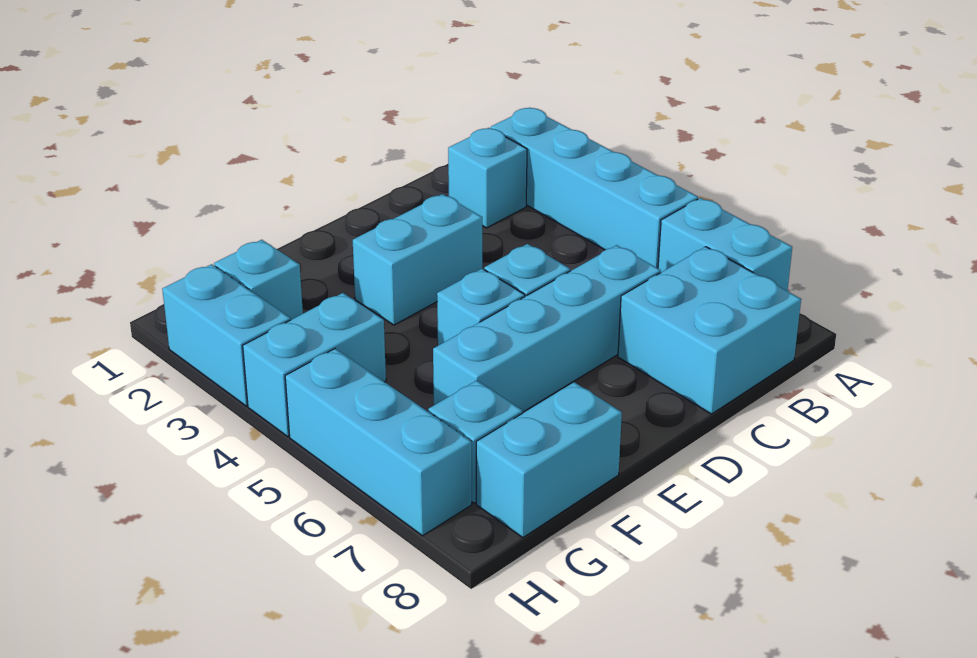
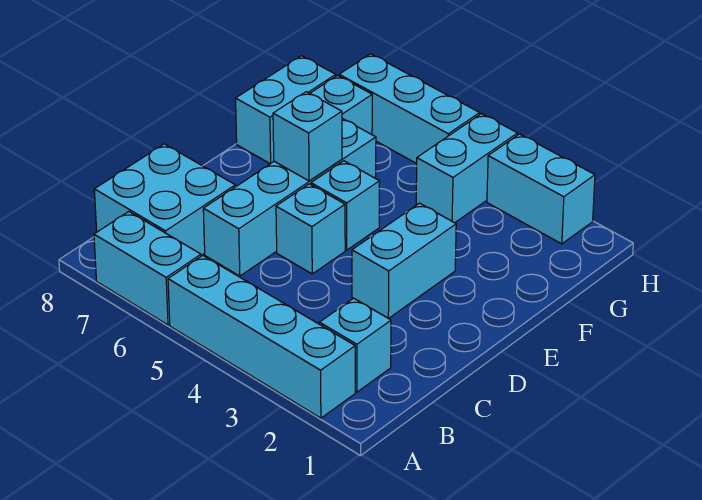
cyan brick G2 level 1 -> cyan brick E6 level 2

